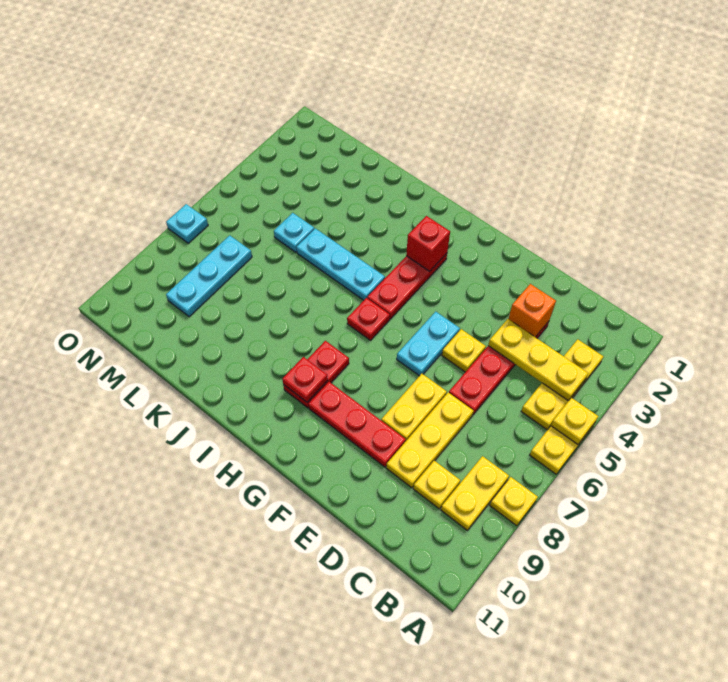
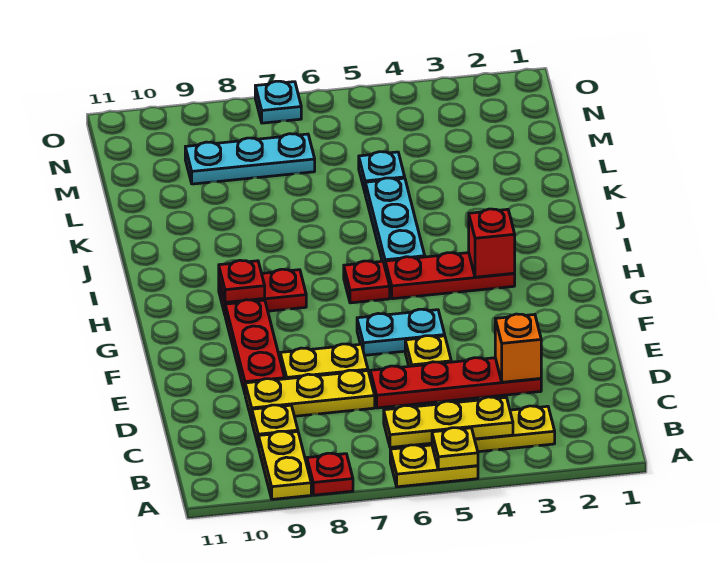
yellow plate A8 level 1 -> red plate A8 level 1
yellow plate B4:D4 level 2 -> yellow plate B4:B6 level 2
yellow plate B8:B9 level 1 -> yellow plate A9:B9 level 1

